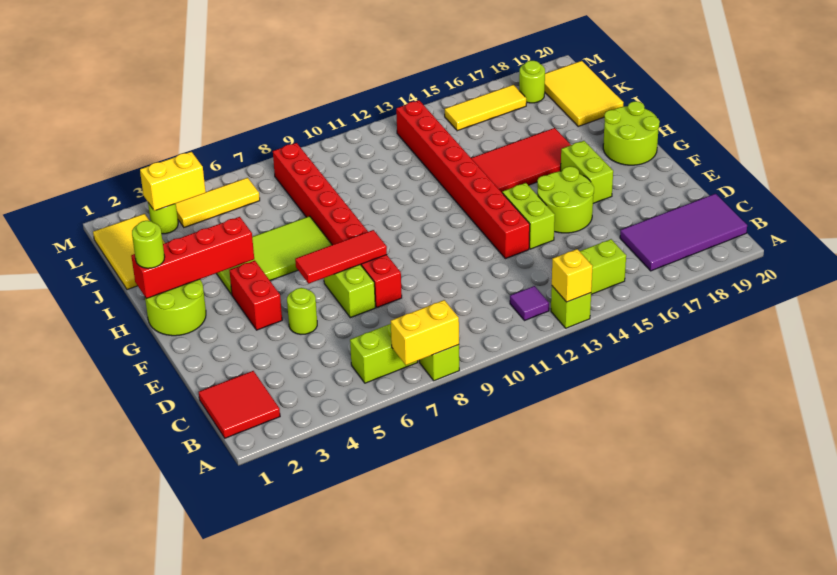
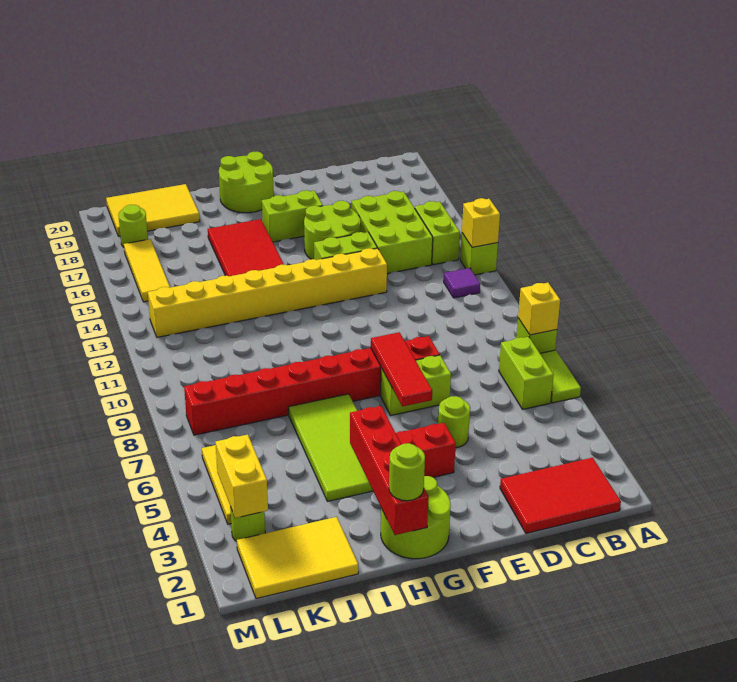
none -> lime tile A6:A7 level 1
yellow brick A7:A8 level 2 -> yellow brick A8 level 2
red tile B1:C2 level 1 -> red tile B1:D2 level 1
purple tile B17:C20 level 1 -> none
none -> lime brick C14:D16 level 1
red brick E13:L13 level 1 -> yellow brick E13:L13 level 1

